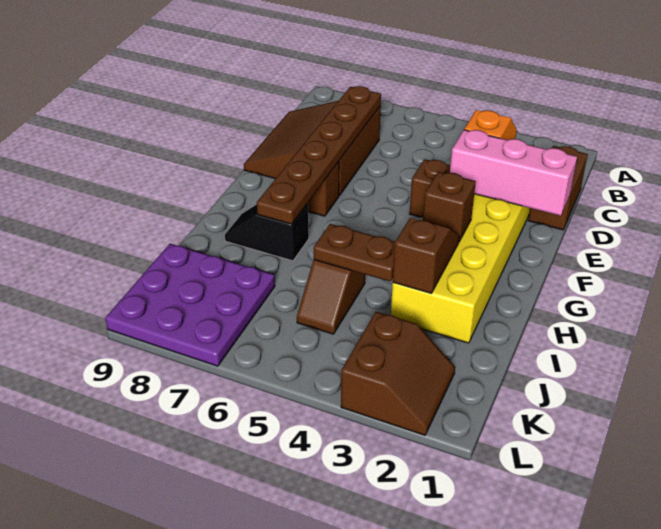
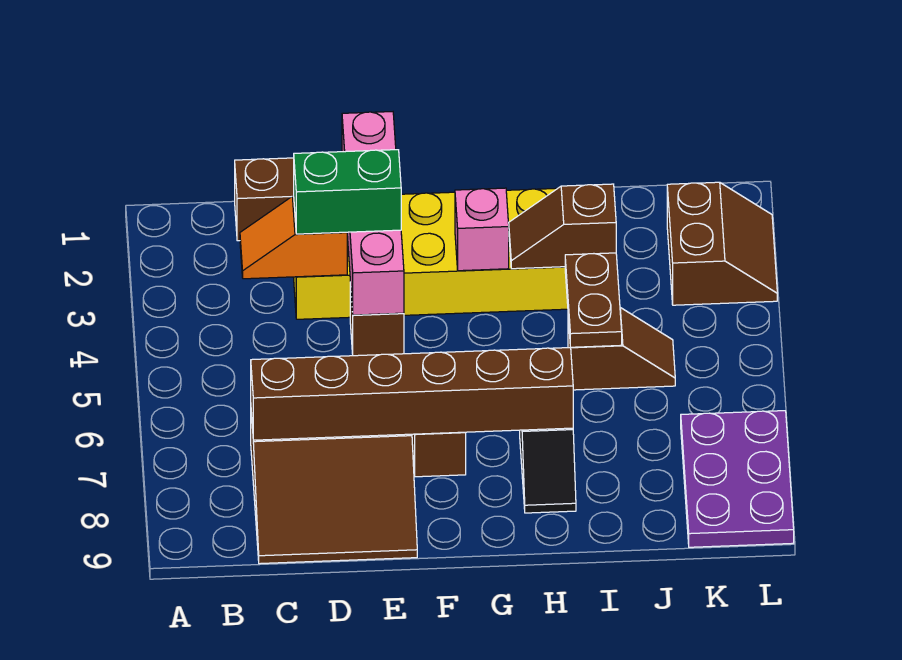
brown plate C7:H7 level 2 -> brown brick C7:H7 level 2
none -> green brick D3:E3 level 3
pink brick E1:E3 level 2 -> pink brick E1:E4 level 2
brown brick G3 level 2 -> pink brick G3 level 2
purple plate J7:L9 level 1 -> purple plate K7:L9 level 1
brown slope K2:L3 level 1 top 3 -> brown slope K2:L3 level 1 top K

